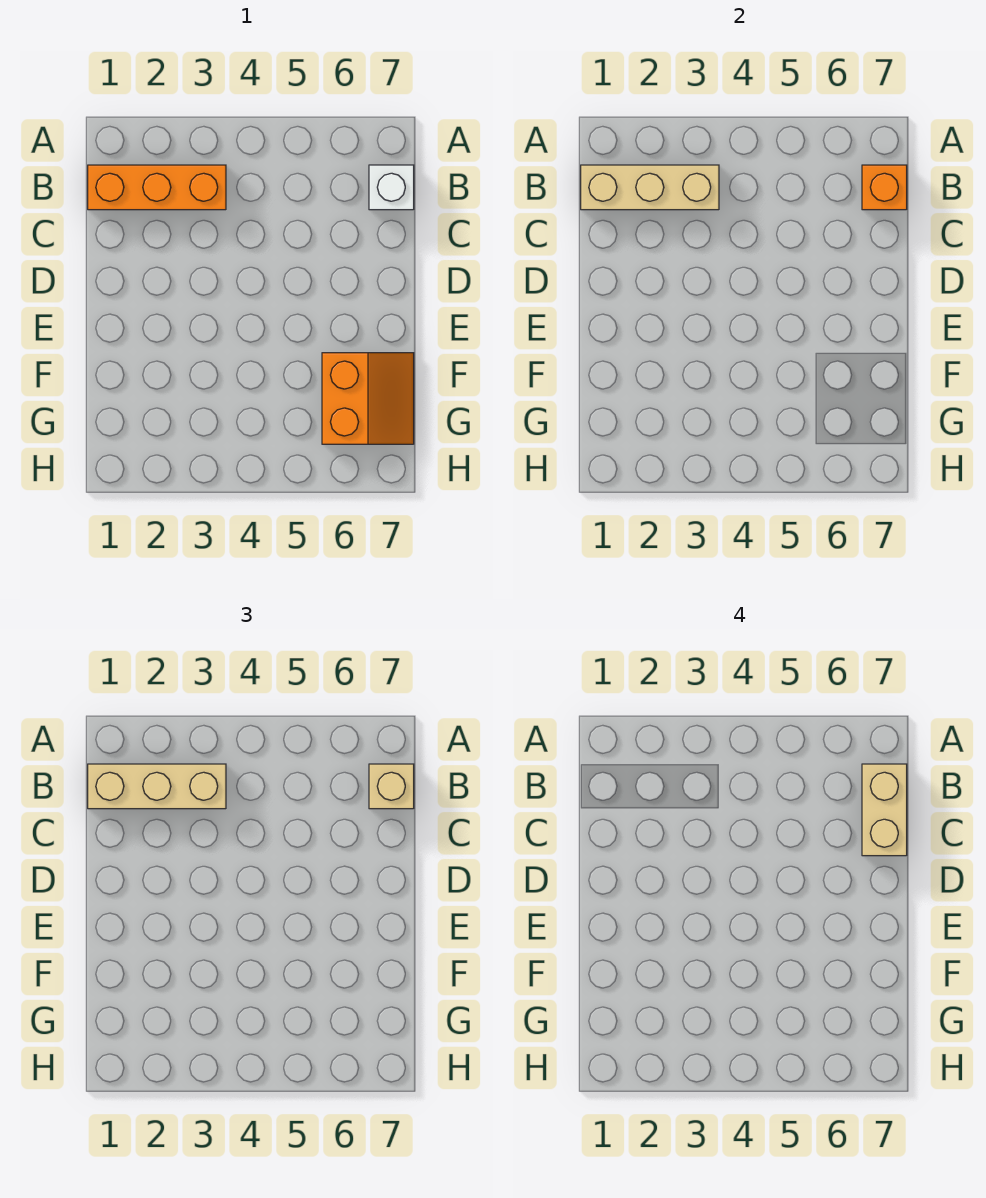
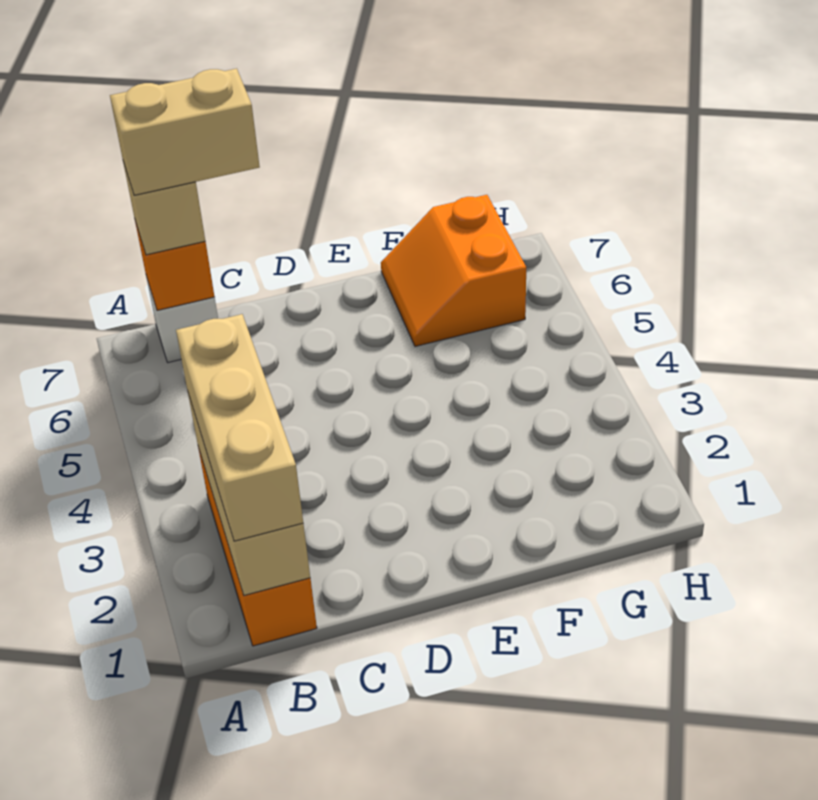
orange slope F6:G7 level 1 top 6 -> orange slope F6:G7 level 1 top G

